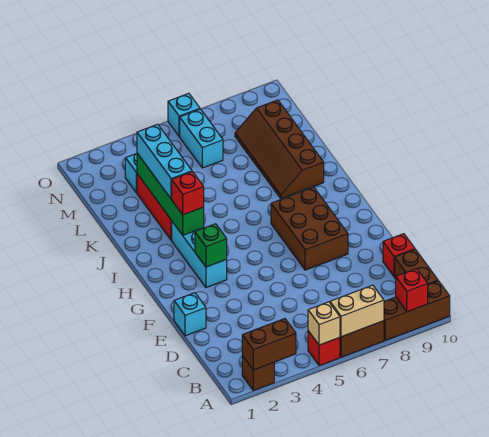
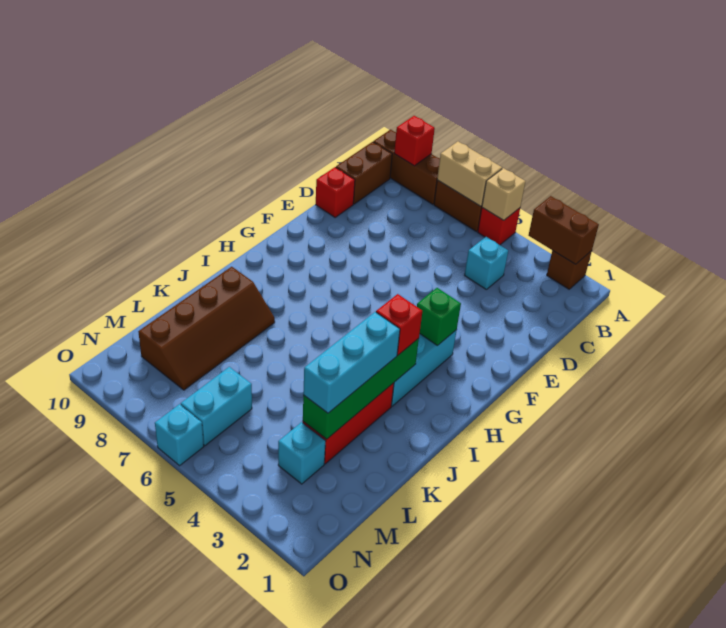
cyan brick E1 level 1 -> cyan brick C4 level 1
brown brick F7:H8 level 1 -> none

